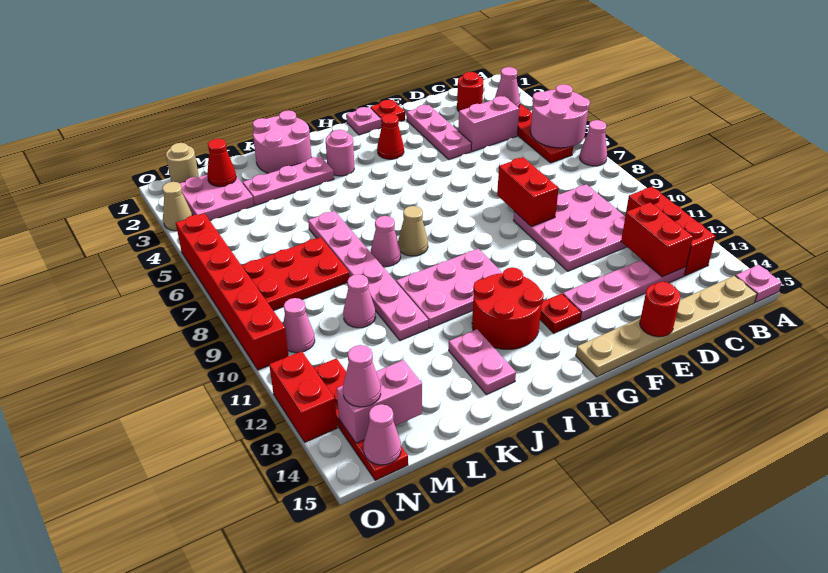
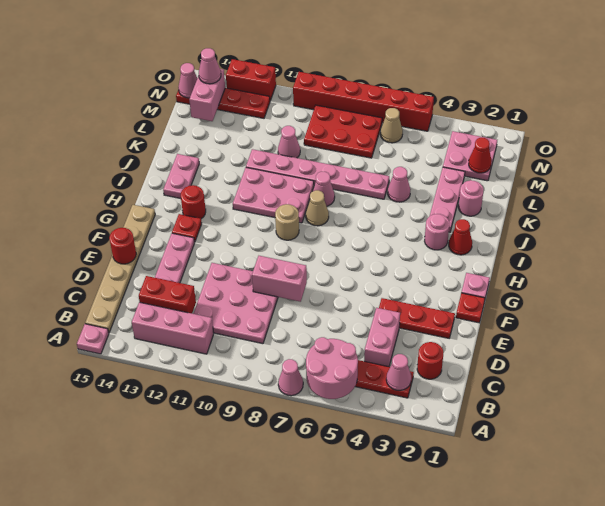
red brick B11:B13 level 1 -> pink brick B11:B13 level 1
pink plate E2:E4 level 1 -> red plate E2:E4 level 1
red brick E8:E9 level 2 -> pink brick E8:E9 level 2
red cone G3 level 1 -> red cone I2 level 1
pink plate H10:J11 level 1 -> pink plate I9:J11 level 1
red round brick H12:I13 level 1 -> red round brick H13 level 1
pink round brick J1:K2 level 1 -> pink round brick K2 level 1
pink plate J13:J14 level 1 -> pink plate I14:J14 level 1
red plate L7:N8 level 1 -> red plate M7:N9 level 1
tan round brick N1 level 1 -> tan round brick H9 level 1
pink cone N10 level 1 -> pink cone K5 level 1
tan cone O3 level 1 -> tan cone N6 level 1

